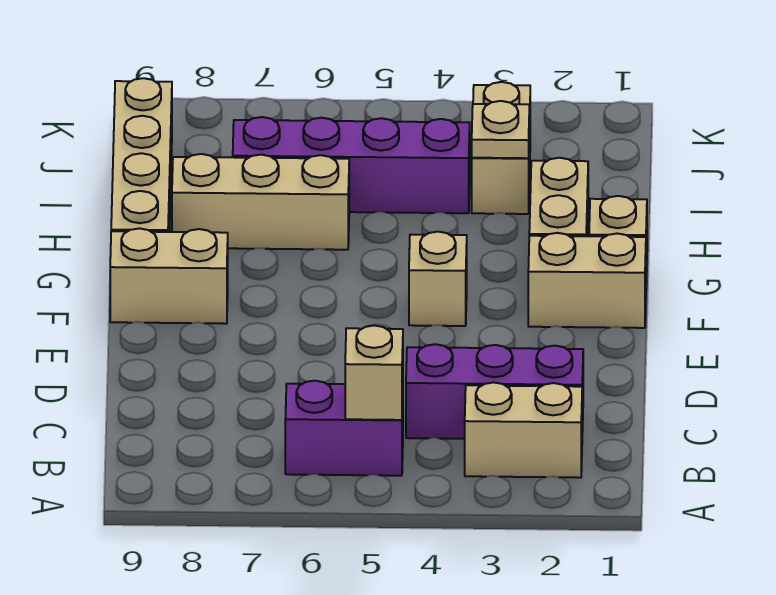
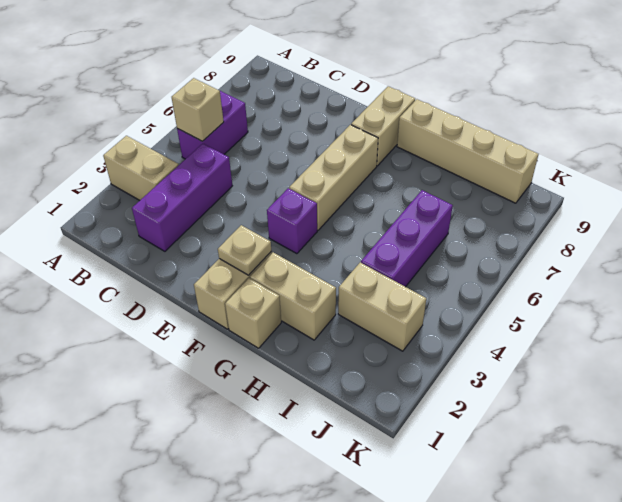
tan brick B2:B3 level 1 -> tan brick A3:B3 level 1
tan brick F4 level 1 -> purple brick F4 level 1
tan brick H6:H8 level 1 -> tan brick F5:F7 level 1
tan plate I3 level 2 -> tan plate F2 level 2
purple brick I4:I7 level 1 -> purple brick I4:I6 level 1

